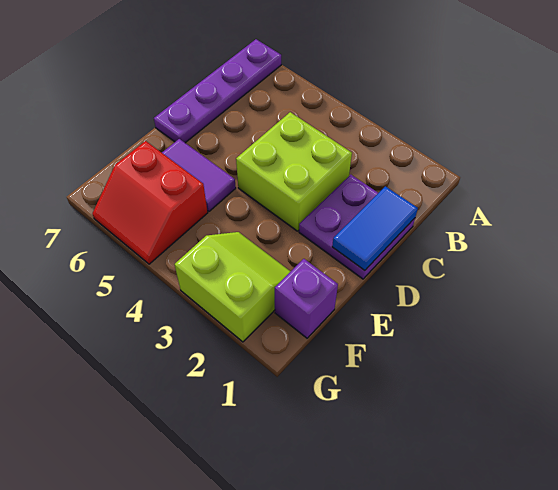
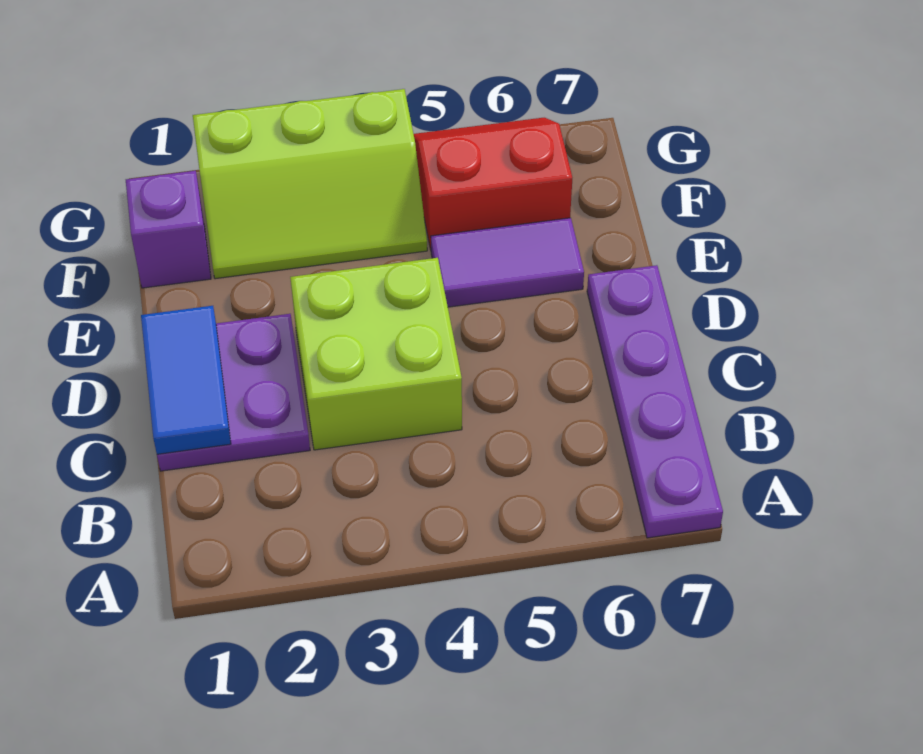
lime slope F2:G3 level 1 top G -> lime slope F2:G4 level 1 top G

